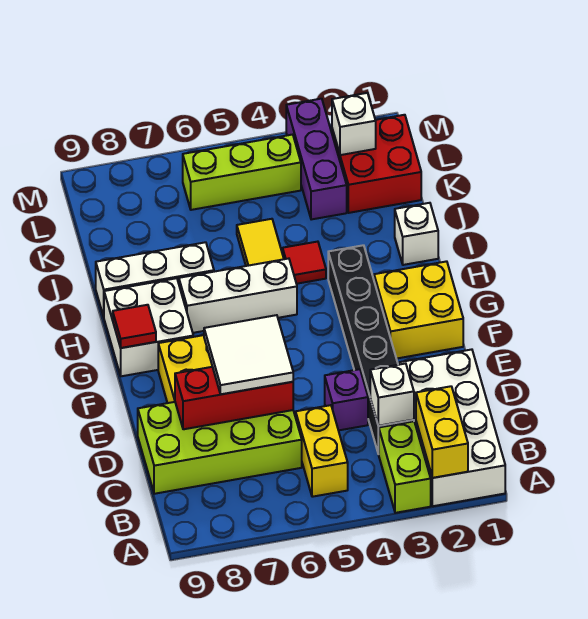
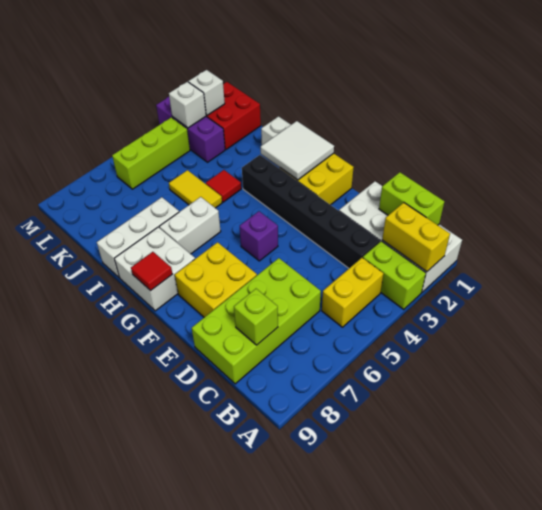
none -> lime brick B1:C1 level 2
yellow brick B5:C5 level 1 -> yellow brick B4:B5 level 1
white brick C3 level 2 -> white brick L3 level 2
none -> lime brick C8 level 2
purple brick D4 level 1 -> purple brick F5 level 1
red brick D6:D8 level 2 -> none
white tile D6:E7 level 3 -> white tile G1:H2 level 2
white brick H5:H7 level 1 -> white brick H6:H7 level 1

